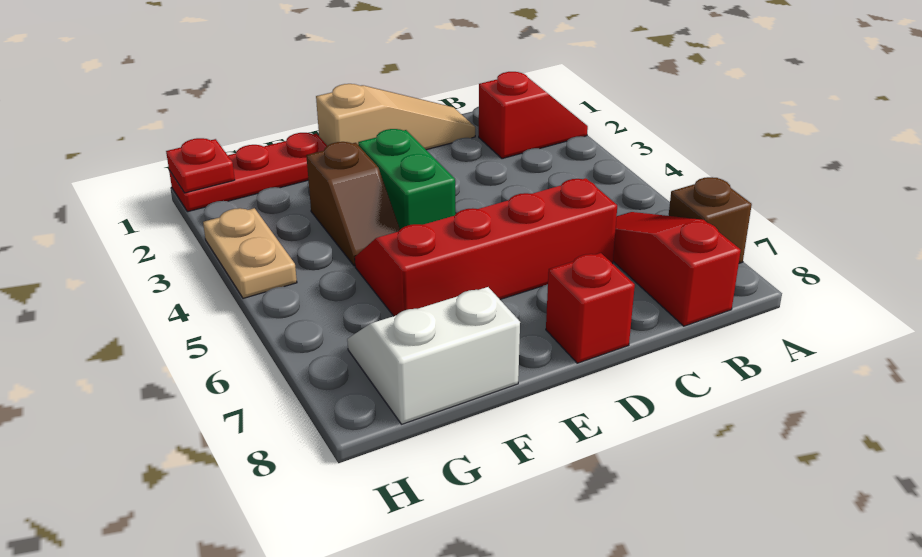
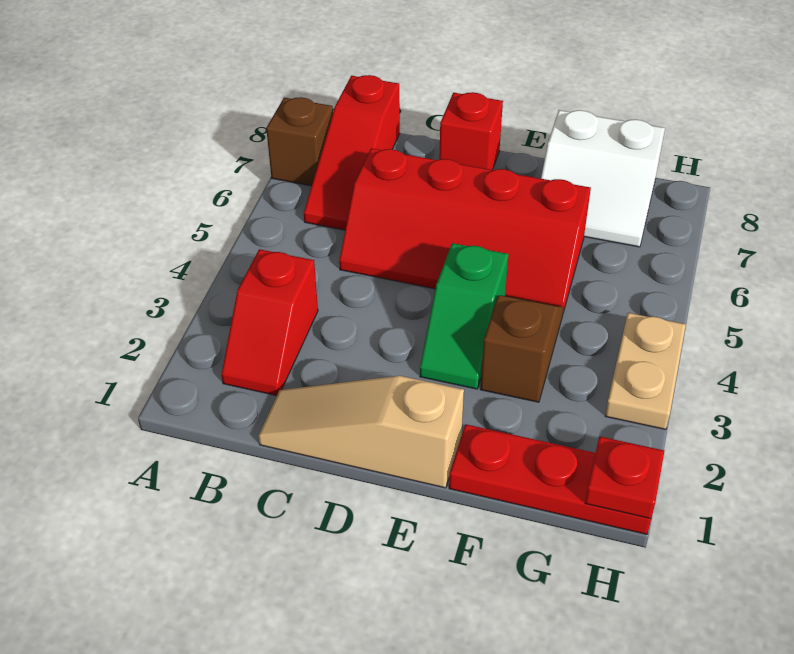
red slope A2:B2 level 1 top B -> red slope B2:B3 level 1 top 3
green brick E3:E4 level 1 -> green slope E3:E4 level 1 top 4

